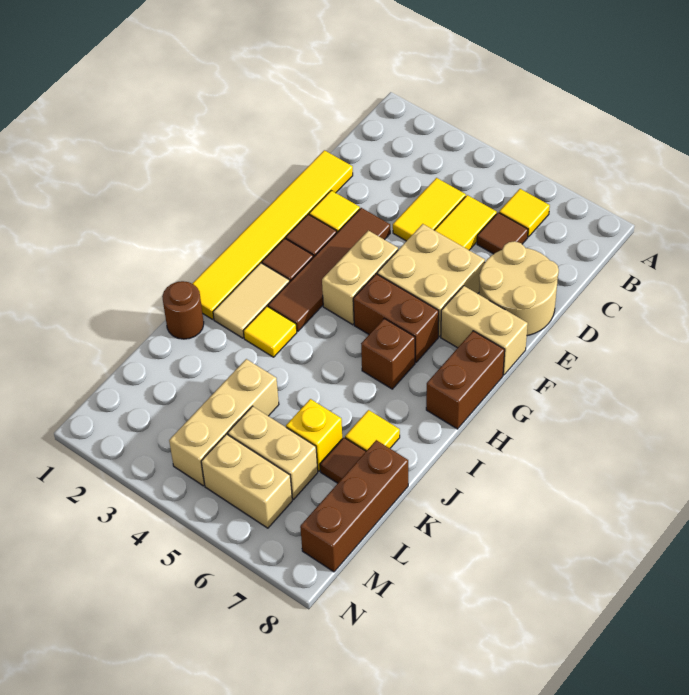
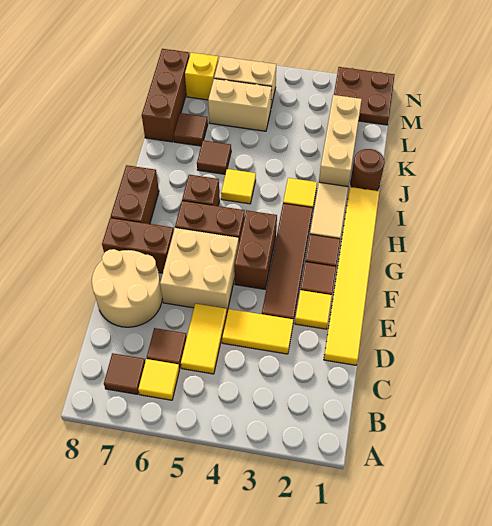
none -> brown tile B7 level 1
yellow tile C4:D4 level 1 -> yellow tile D3:D4 level 1
tan brick F4:G4 level 1 -> brown brick F4:G4 level 1
tan brick F7:F8 level 1 -> brown brick F7:F8 level 1
none -> brown tile J6 level 1
yellow tile J7 level 1 -> yellow tile I5 level 1
tan brick K4:M4 level 1 -> tan brick J2:L2 level 1
yellow brick K6 level 1 -> yellow brick M7 level 1
none -> brown plate M1:N2 level 1

